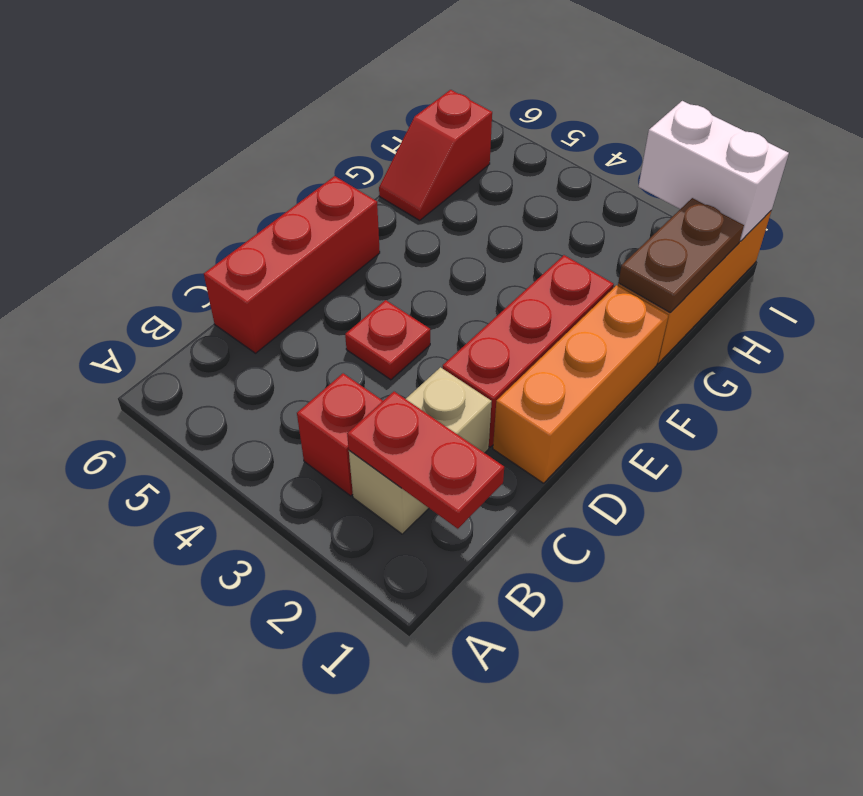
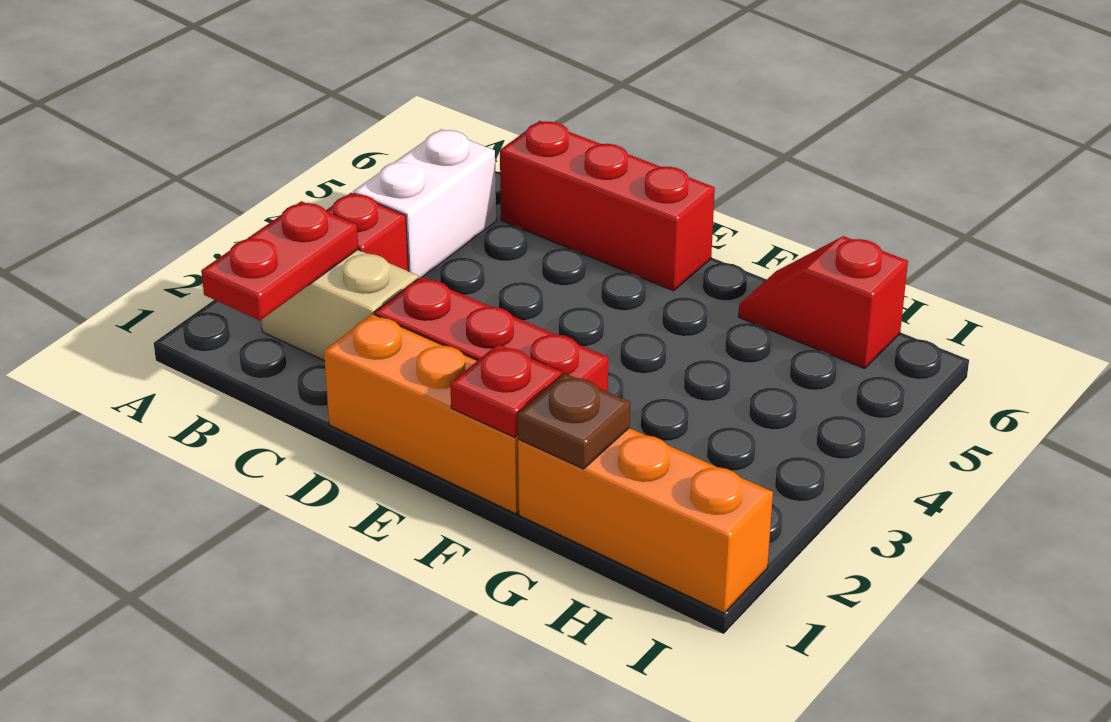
red plate D4 level 1 -> red plate F1 level 2
brown plate G1:H1 level 2 -> brown plate G1 level 2
white brick I1:I2 level 2 -> white brick B4:B5 level 1

